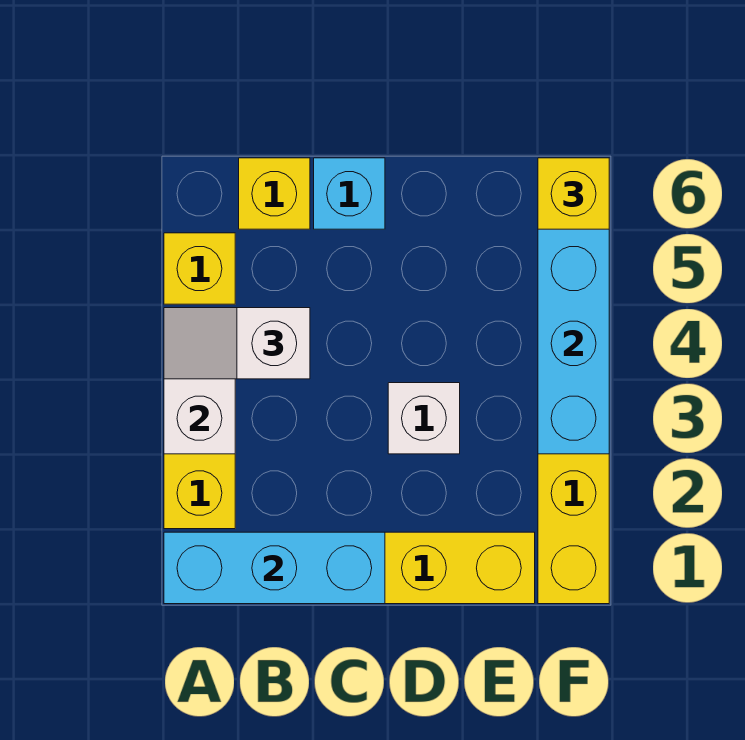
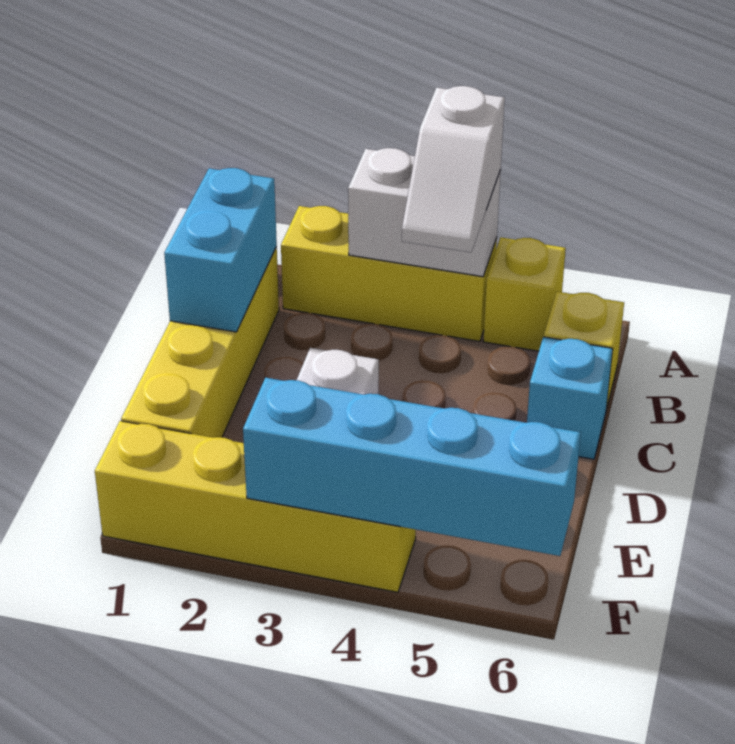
cyan brick A1:C1 level 2 -> cyan brick B1:C1 level 2
white slope A4:B4 level 3 top B -> white slope A4:B4 level 3 top A
yellow brick F6 level 3 -> none

